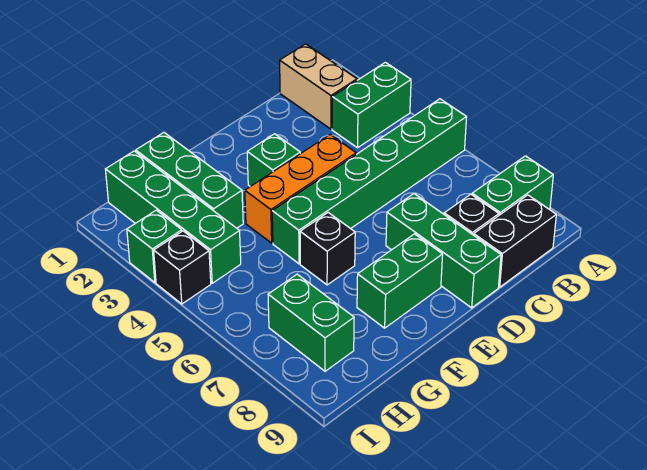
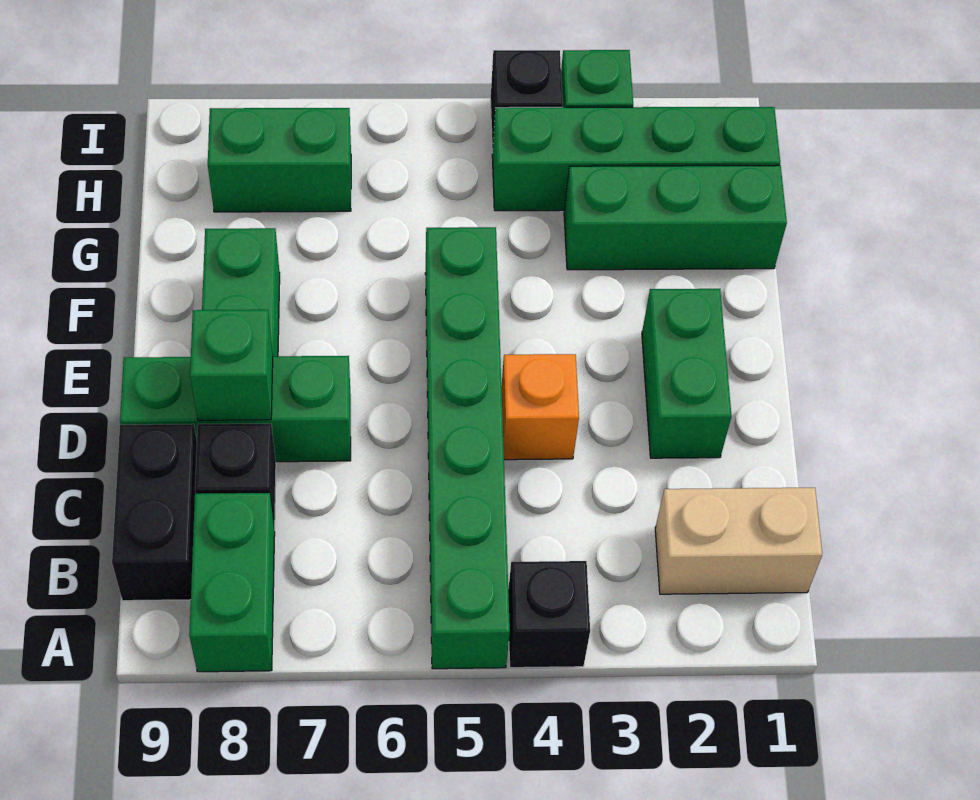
green brick A3:B3 level 1 -> green brick D2:E2 level 1
orange brick D4:F4 level 1 -> orange brick D4 level 1
green brick E3 level 1 -> green brick D8 level 2
black brick F6 level 1 -> black brick A4 level 1

